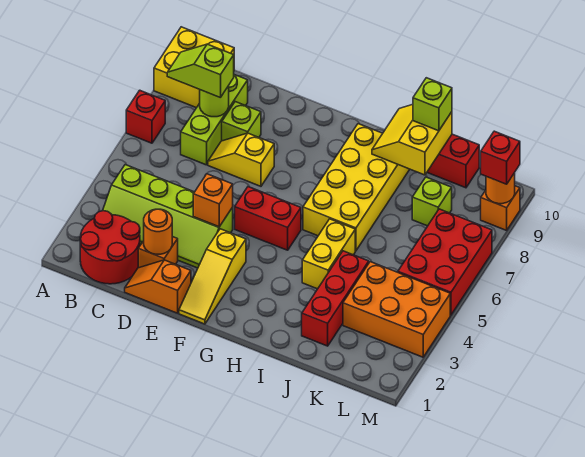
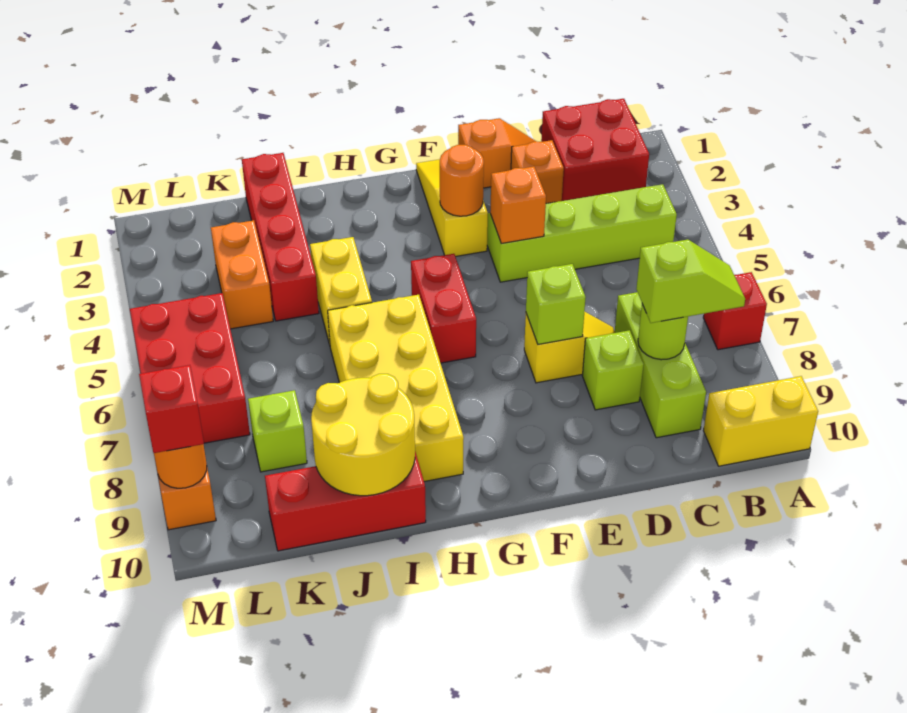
yellow brick A9:B10 level 1 -> yellow brick A10:B10 level 1
red round brick B1:C2 level 1 -> red brick B1:C2 level 1
orange round brick D2 level 2 -> orange round brick F3 level 2
red brick F5:G5 level 1 -> red brick G5:G6 level 1
yellow slope I9:J10 level 2 top J -> yellow round brick I9:J10 level 2
red brick J2:J4 level 1 -> red brick J1:J4 level 1
lime brick J10 level 3 -> lime brick E7 level 2
orange brick K3:M4 level 1 -> orange brick K3:K4 level 1

